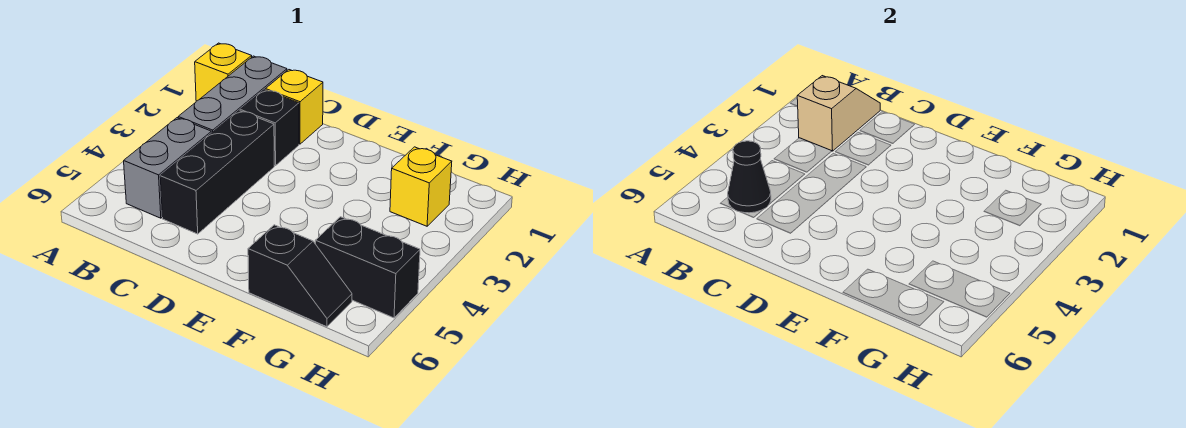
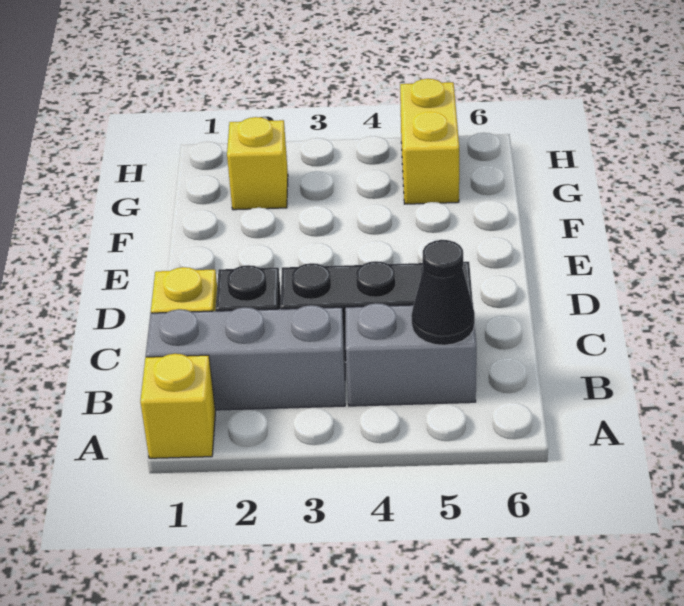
tan slope B1:B2 level 2 top 2 -> none
black slope F6:G6 level 1 top F -> none
black brick G5:H5 level 1 -> yellow brick G5:H5 level 1

